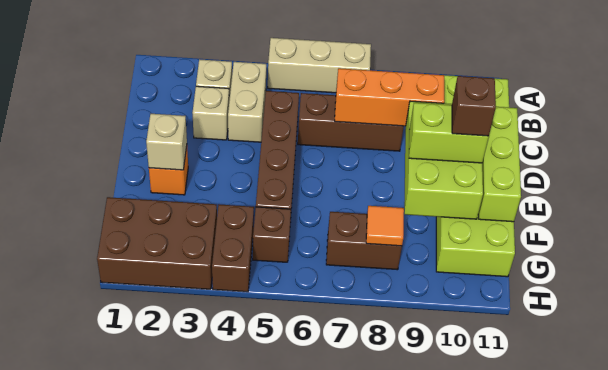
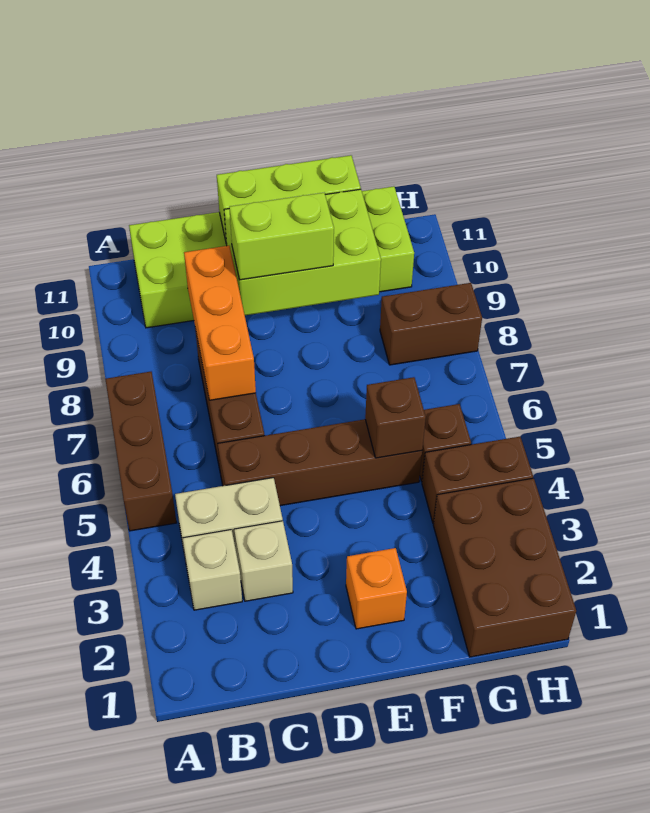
tan brick A5:A7 level 1 -> brown brick A5:A7 level 1
tan brick E2 level 2 -> none
lime brick E9:E10 level 3 -> lime brick D9:E9 level 3
brown brick E10 level 4 -> brown brick F5 level 2
brown brick G7:G8 level 1 -> brown brick G8:H8 level 1
orange tile G8 level 2 -> none

